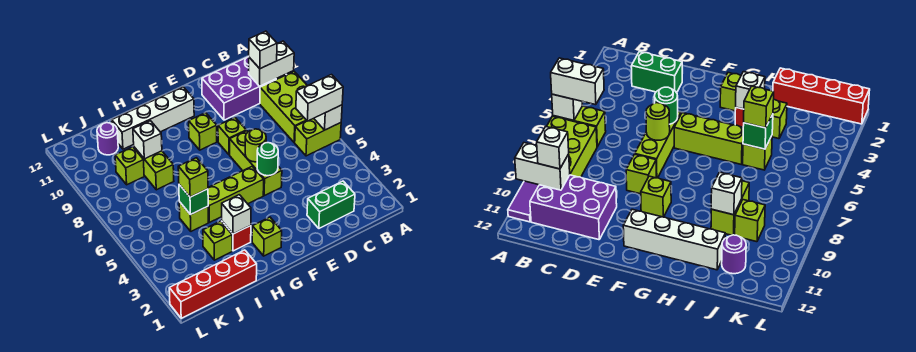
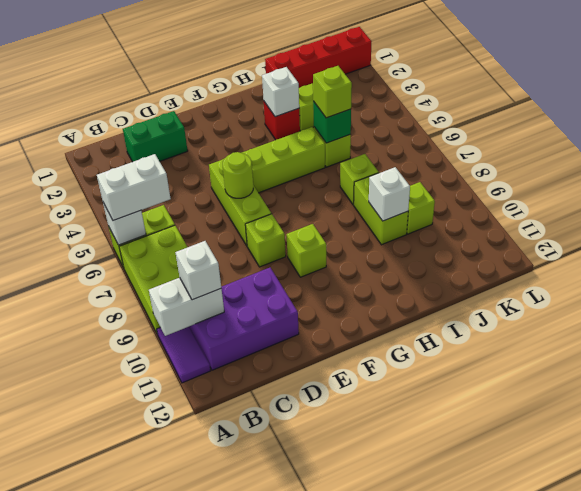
green round brick E5 level 2 -> none
white brick F11:I11 level 1 -> none
lime brick G2 level 1 -> lime brick I7 level 1
purple round brick J11 level 1 -> none

